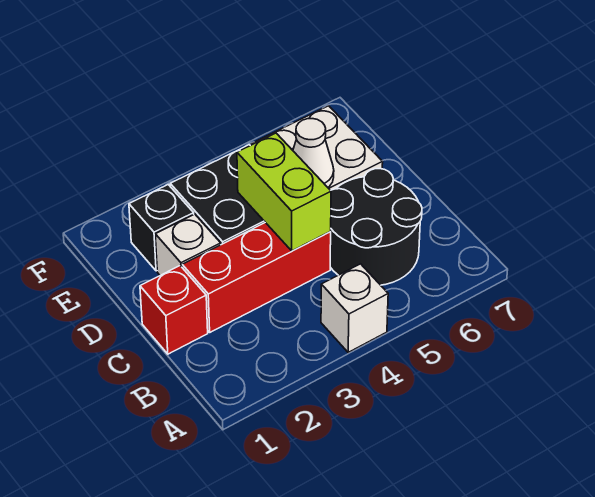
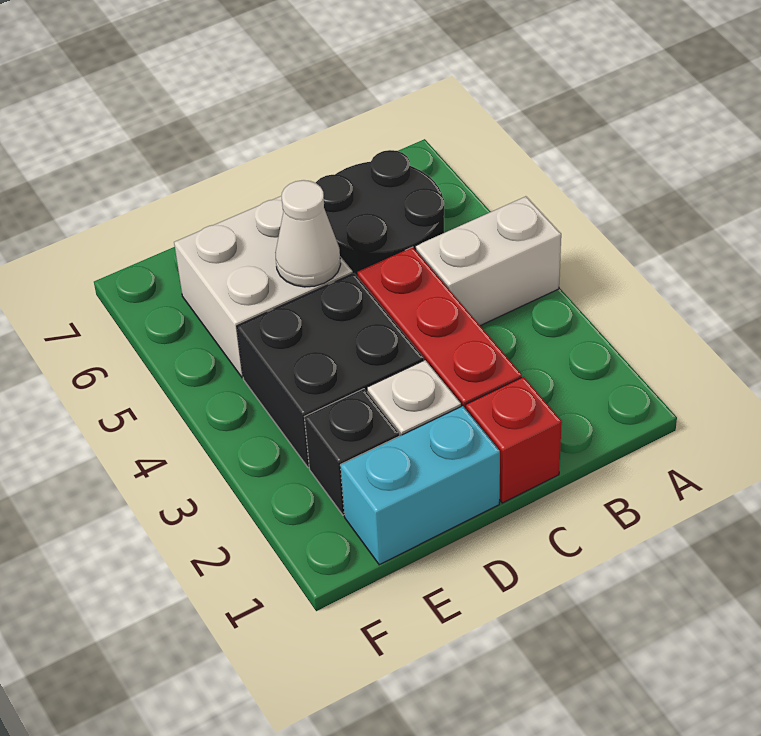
white brick A4 level 1 -> white brick A4:B4 level 1
lime brick C4:D4 level 2 -> none
none -> cyan brick D1:E1 level 1

